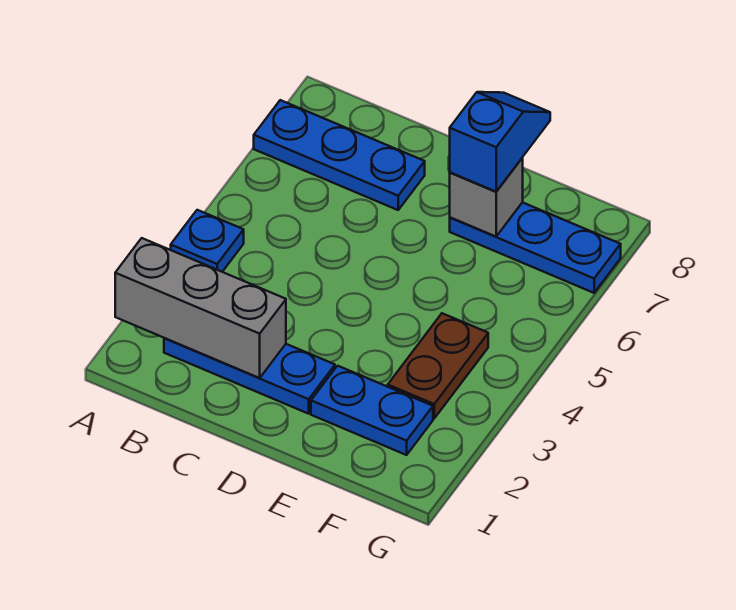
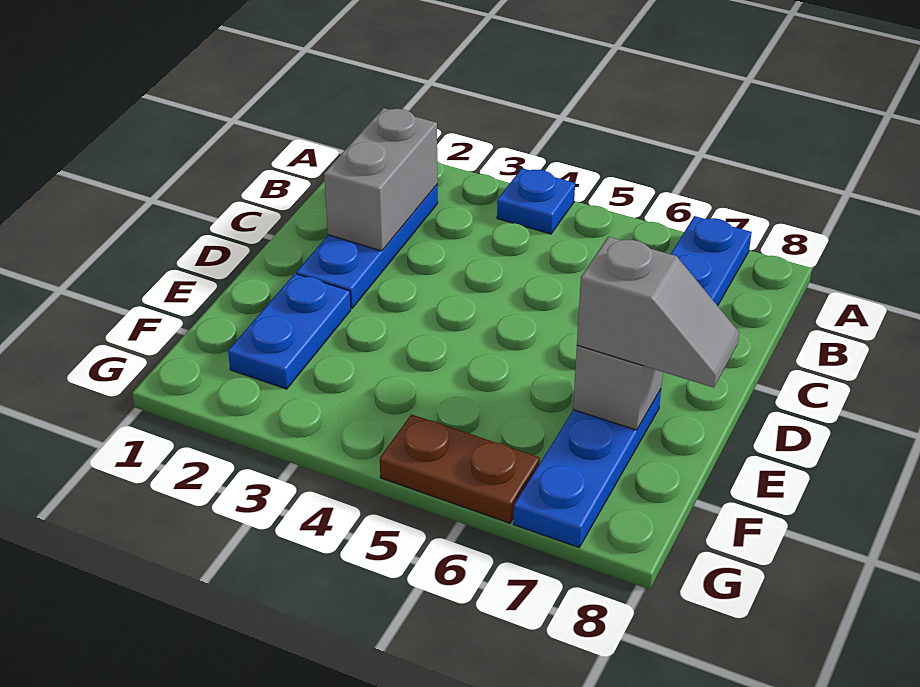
grey brick A2:C2 level 2 -> grey brick B2:C2 level 2
blue slope E7:E8 level 3 top 7 -> grey slope E7:E8 level 3 top 7
brown plate F3:F4 level 1 -> brown plate G5:G6 level 1

